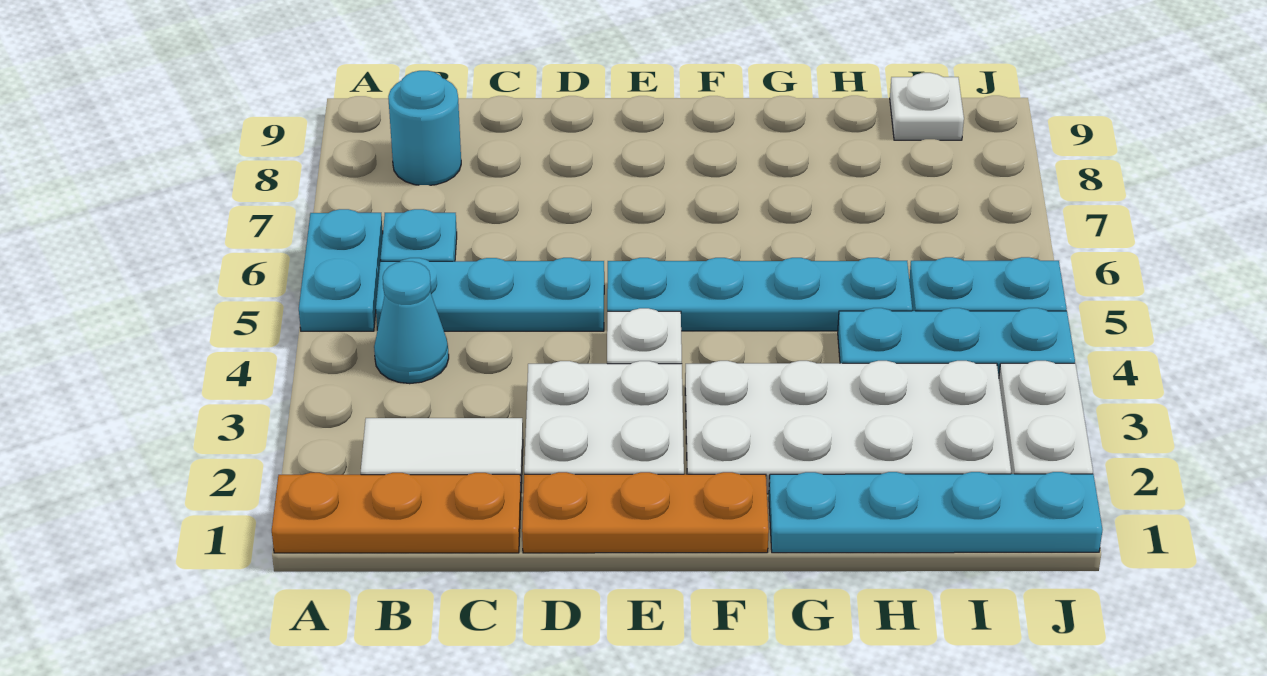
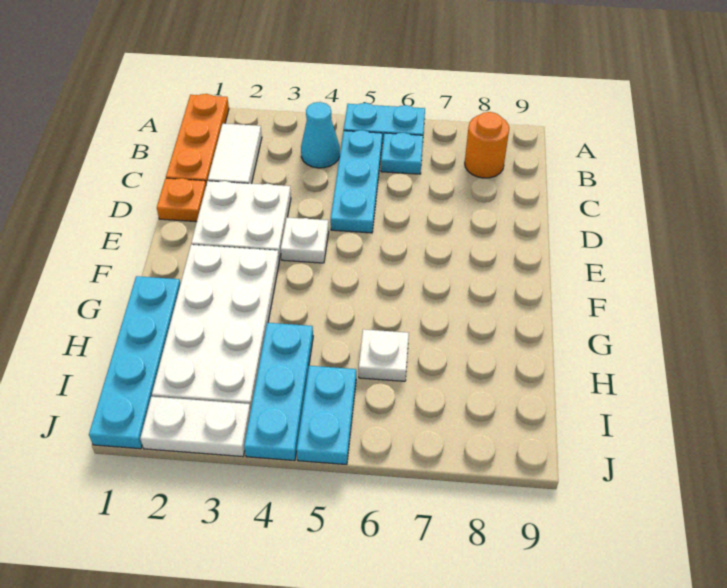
cyan round brick B8 level 1 -> orange round brick B8 level 1
orange plate D1:F1 level 1 -> orange plate D1 level 1
cyan plate E5:H5 level 1 -> none
white plate I9 level 1 -> white plate H6 level 1

